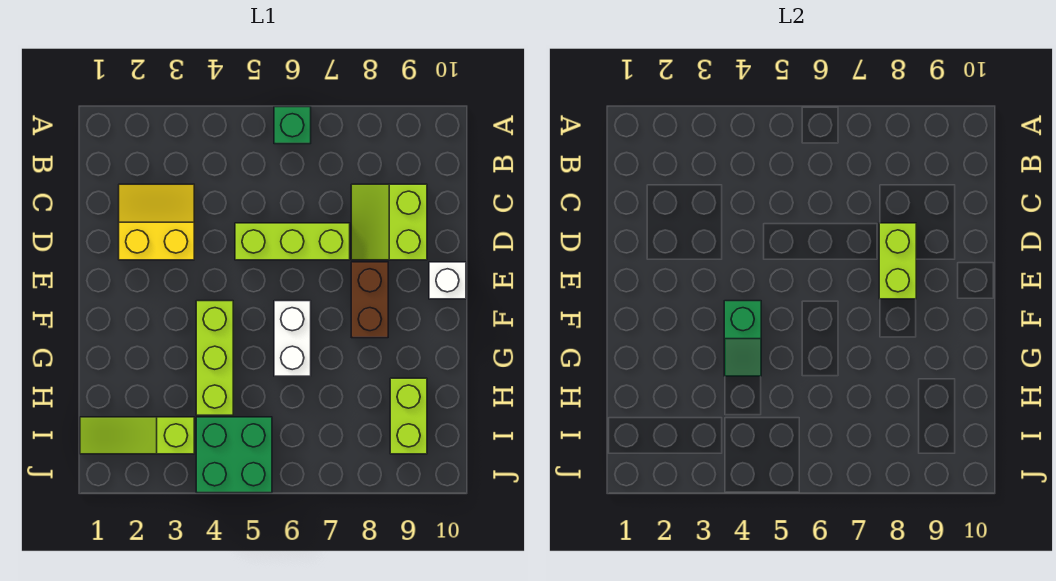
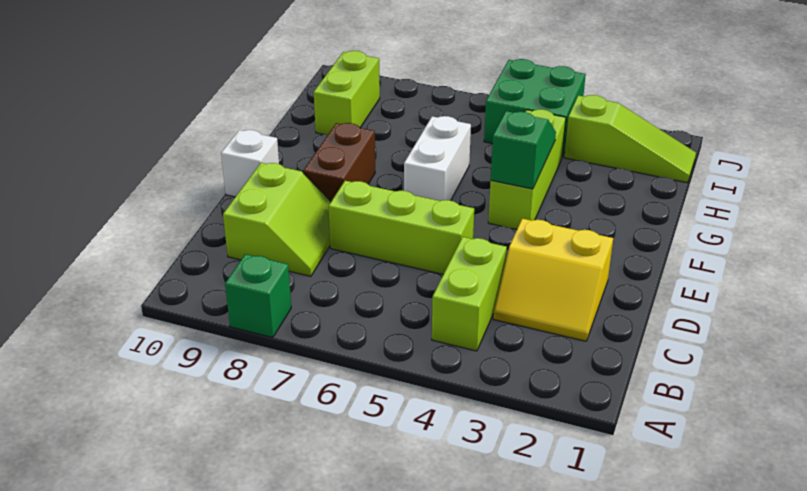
green brick A6 level 1 -> green brick A8 level 1
lime brick D8:E8 level 2 -> lime brick B4:C4 level 1

